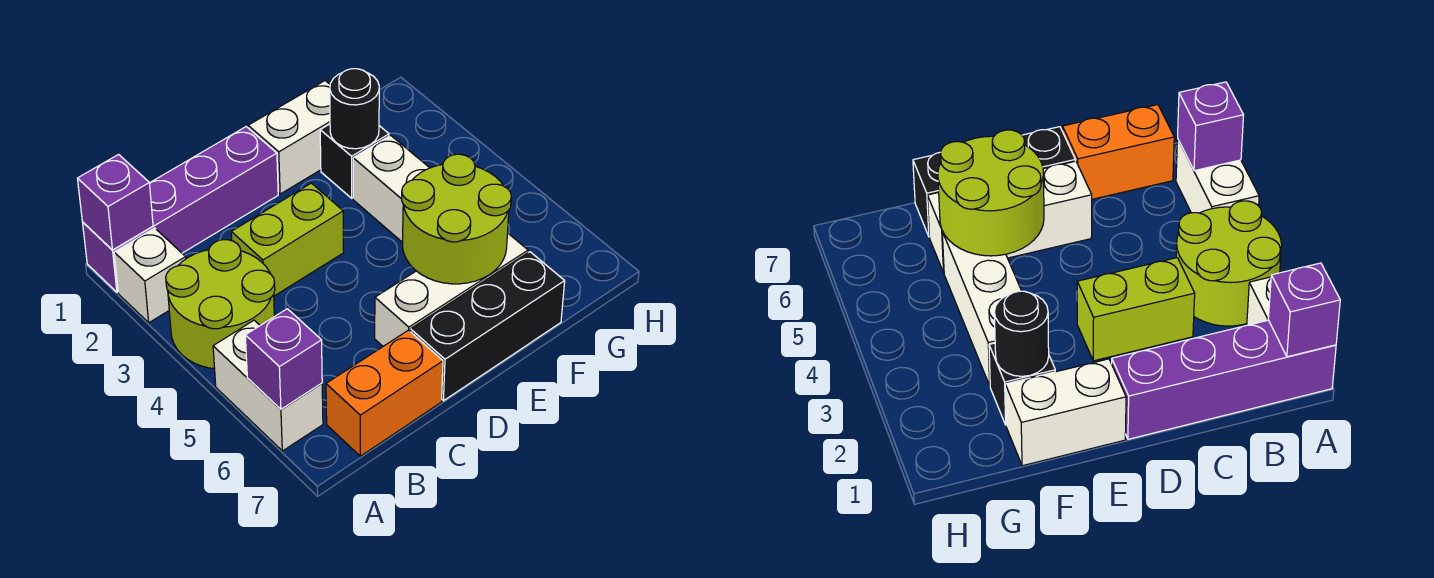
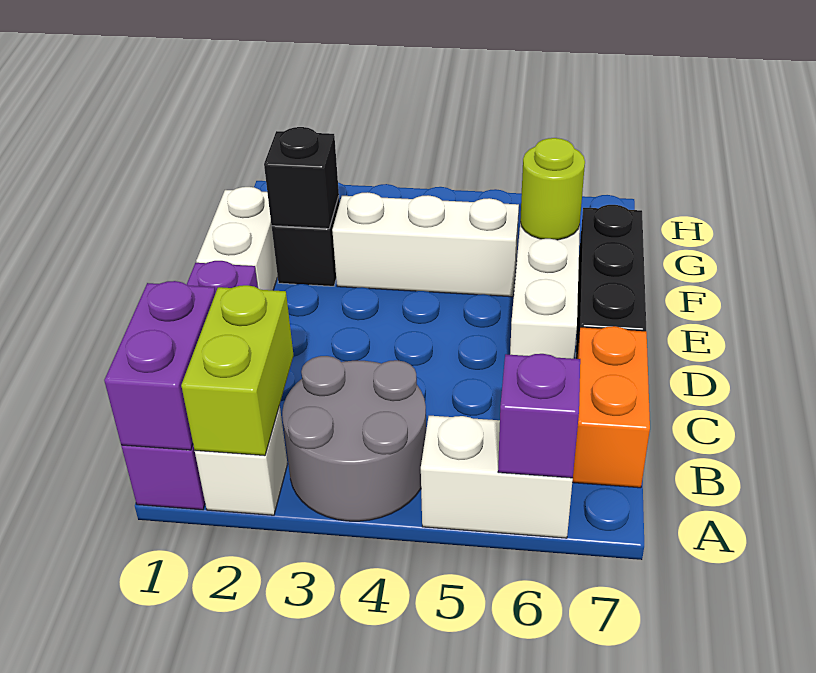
purple brick A1 level 2 -> purple brick A1:B1 level 2
lime round brick A3:B4 level 1 -> grey round brick A3:B4 level 1
lime brick C3:D3 level 1 -> lime brick A2:B2 level 2
lime round brick E5:F6 level 2 -> lime round brick F6 level 2
black round brick F2 level 2 -> black brick F2 level 2

